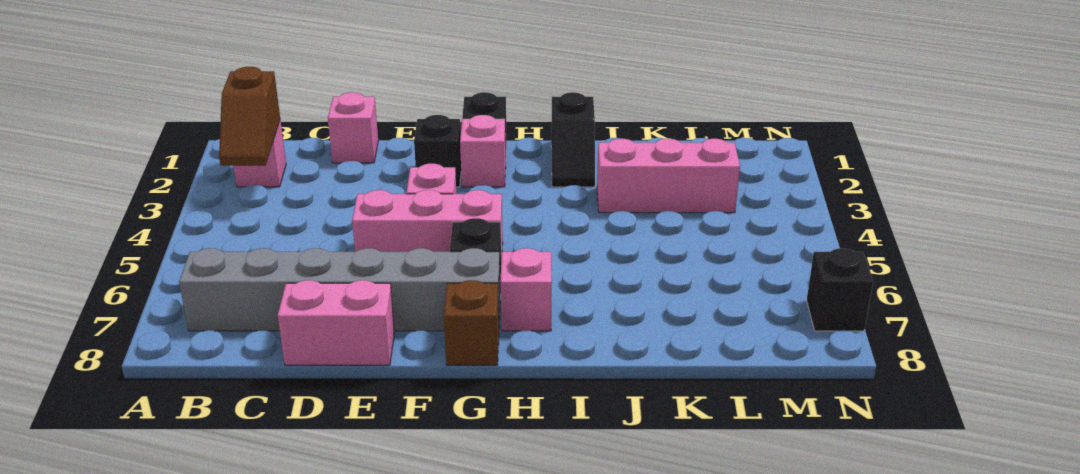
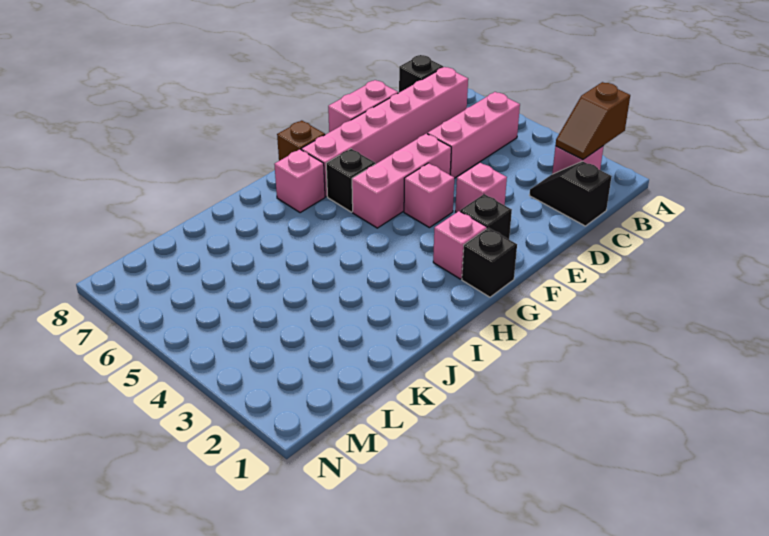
brown slope B2:B3 level 2 top 2 -> brown slope A2:B2 level 2 top A
grey brick B7:G7 level 1 -> pink brick B7:G7 level 1
pink brick D1 level 1 -> pink brick E3 level 1
black slope I1:I2 level 1 top 1 -> black slope C1:C2 level 1 top 1
pink brick J3:L3 level 1 -> pink brick B5:D5 level 1
black brick N7 level 1 -> black brick B8 level 1

